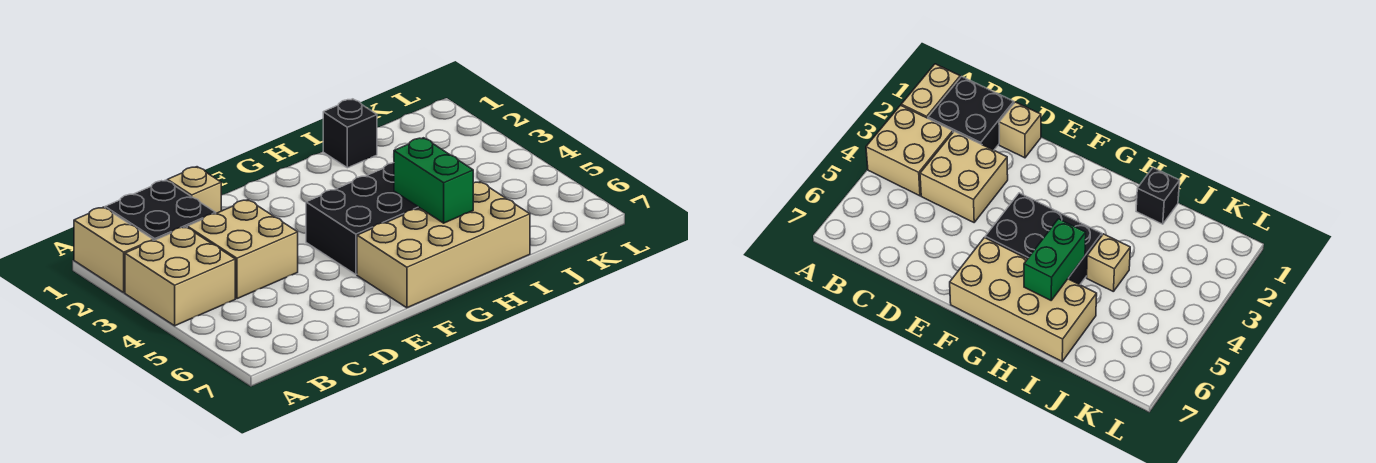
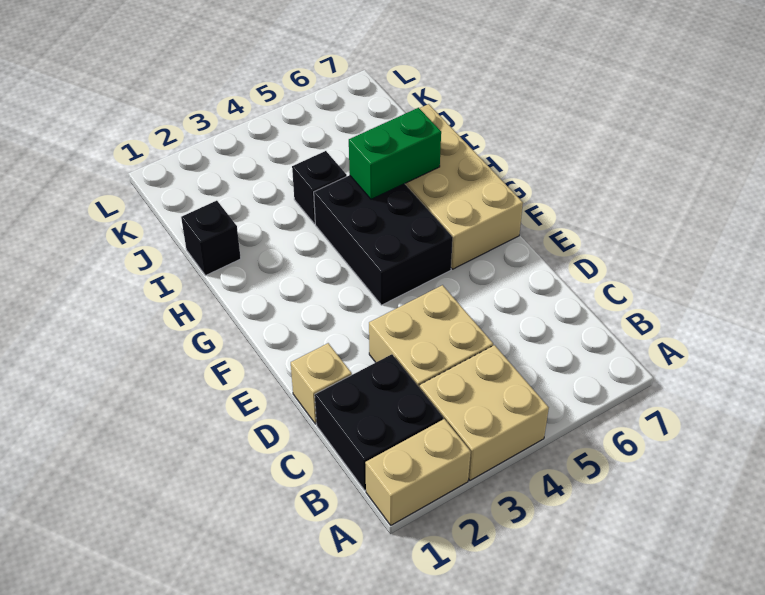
tan brick I4 level 1 -> black brick I4 level 1

